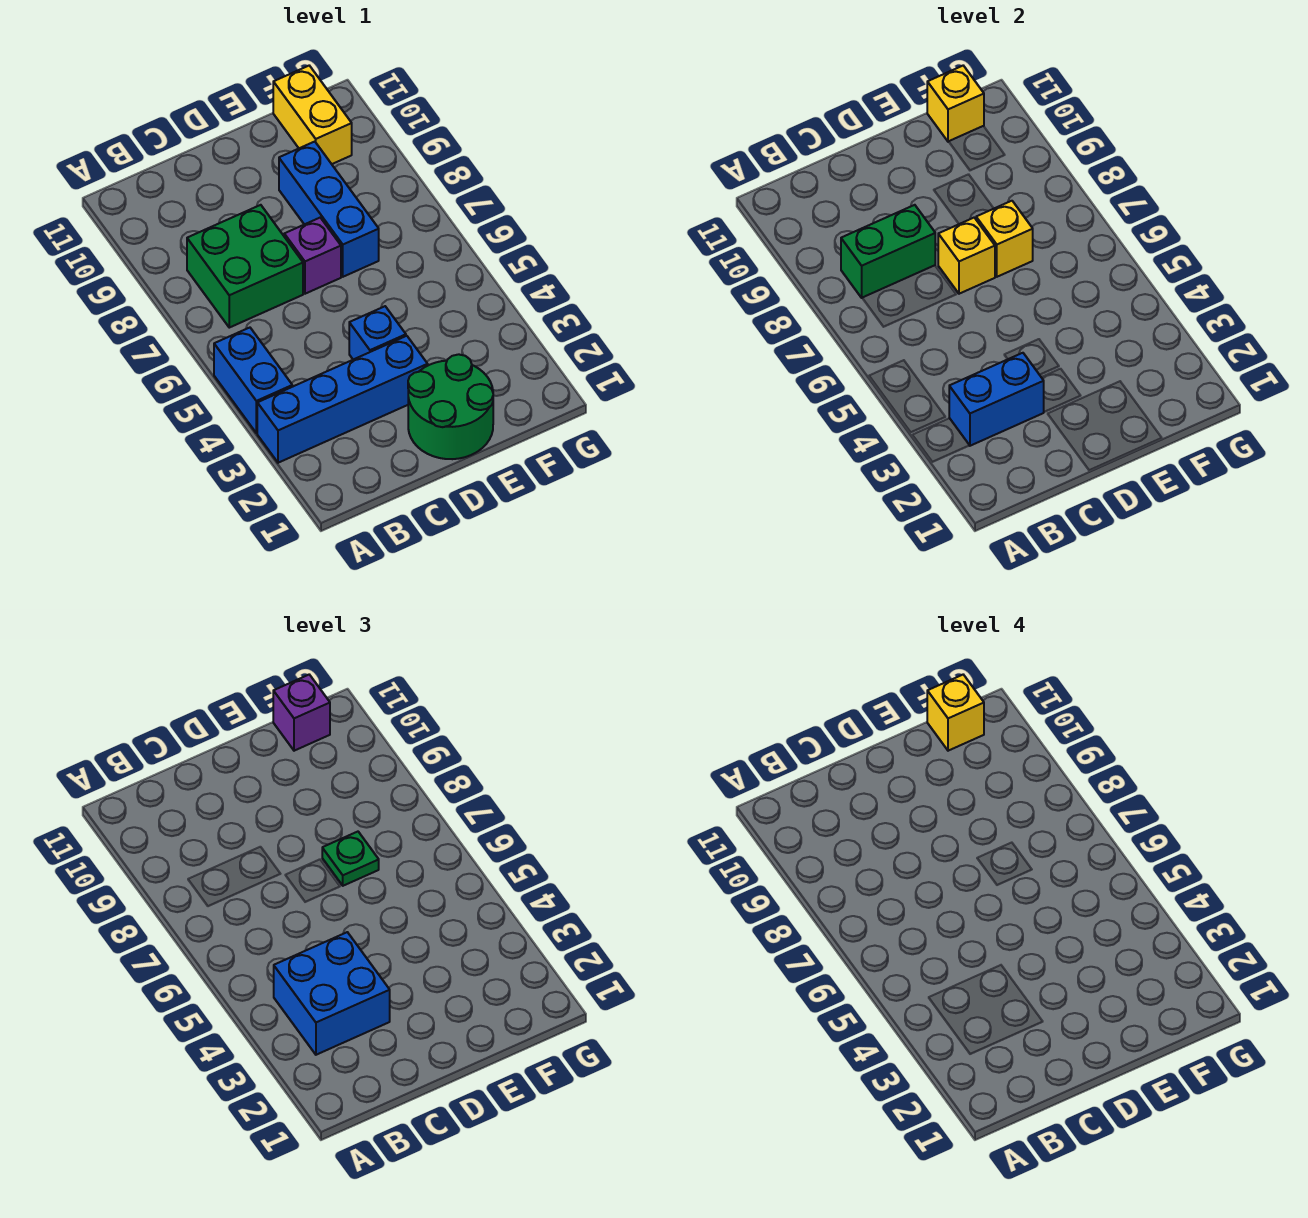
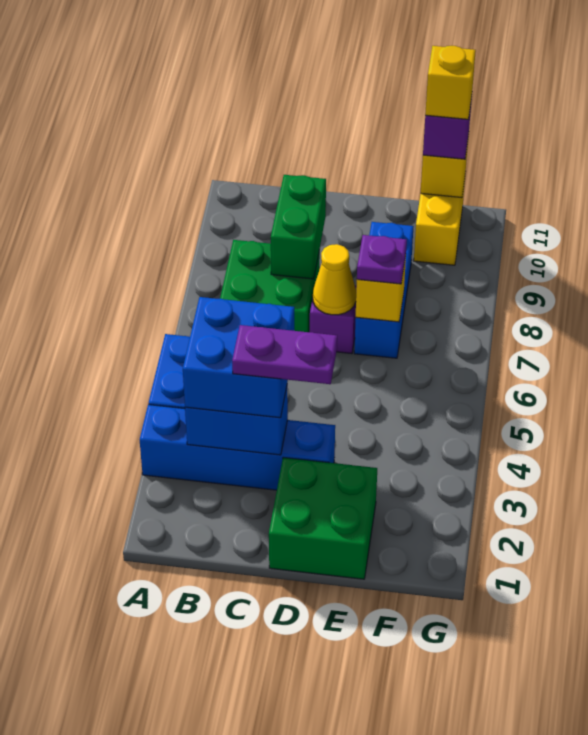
green brick B8:C8 level 2 -> green brick C8:C9 level 2
none -> purple plate C3:D3 level 4
green round brick D1:E2 level 1 -> green brick D1:E2 level 1
blue brick D4 level 1 -> none
yellow brick D7 level 2 -> yellow cone D7 level 2
green plate E7 level 3 -> purple plate E7 level 3

